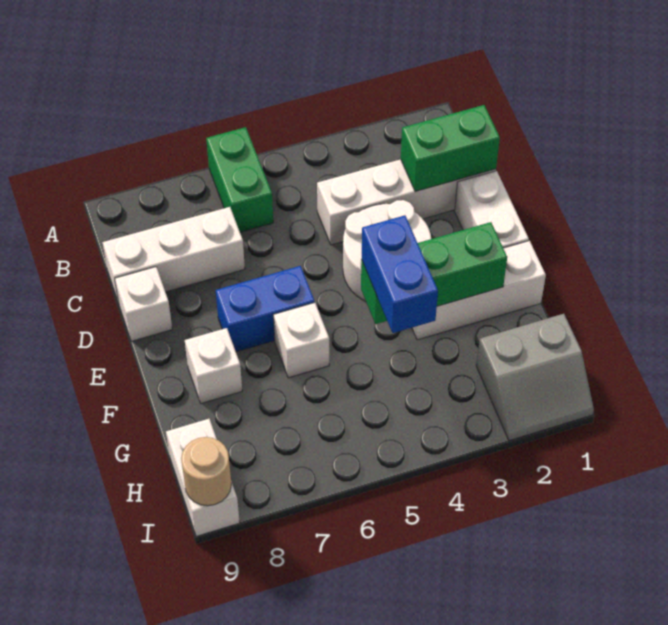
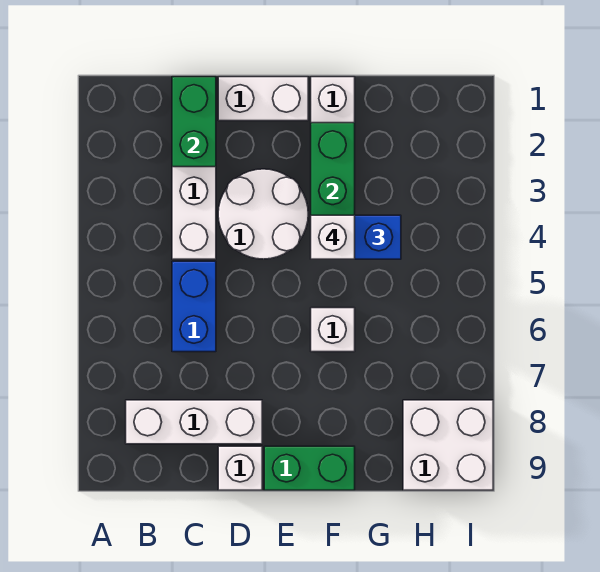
green brick A6:B6 level 1 -> green brick E9:F9 level 1
white brick C7:C9 level 1 -> white brick B8:D8 level 1
blue brick E6:E7 level 1 -> blue brick C5:C6 level 1
white brick F8 level 1 -> white brick F4 level 4
grey slope H1:I2 level 1 top H -> none
white brick H9:I9 level 1 -> white brick H8:I9 level 1
tan round brick I9 level 2 -> none

